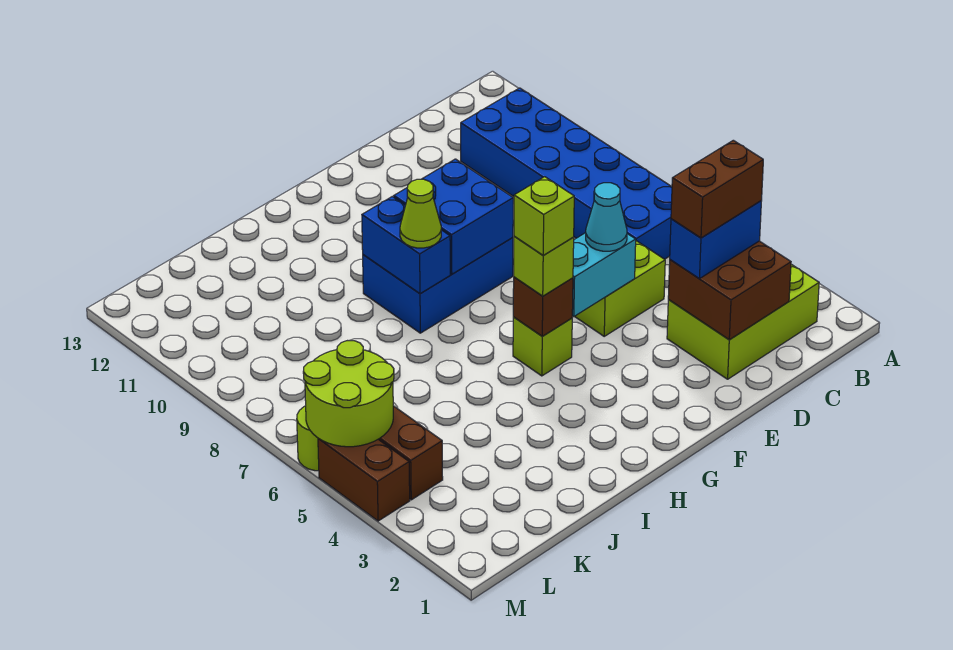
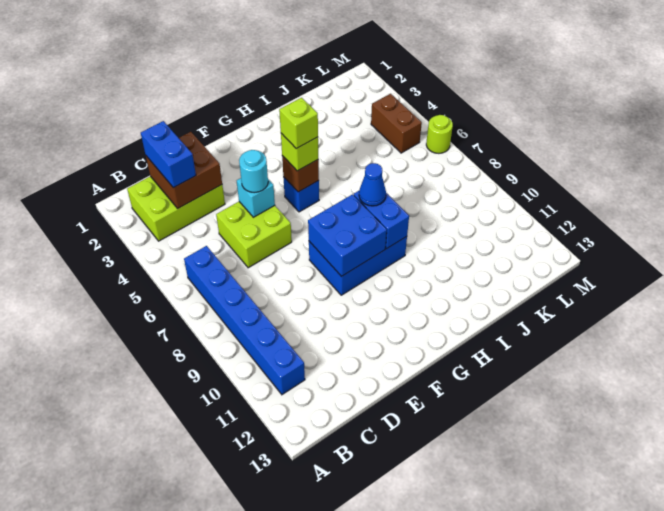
blue brick B6:C11 level 1 -> blue brick B6:B11 level 1
blue brick C3:D3 level 3 -> blue brick C2:C3 level 3
brown brick C3:D3 level 4 -> none
cyan brick E5:F5 level 2 -> cyan brick E5 level 2
cyan cone E5 level 3 -> cyan round brick E5 level 3
lime brick G5 level 1 -> blue brick G5 level 1
lime cone H8 level 3 -> blue cone H8 level 3
lime round brick L5:M6 level 2 -> none
brown brick M4:M5 level 1 -> none

